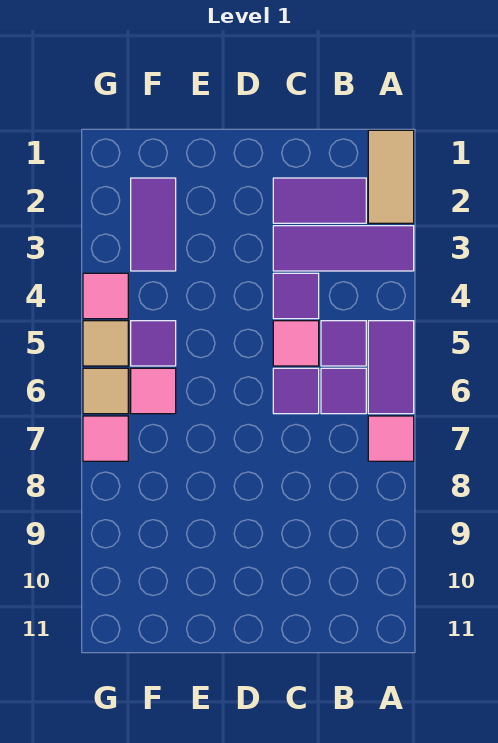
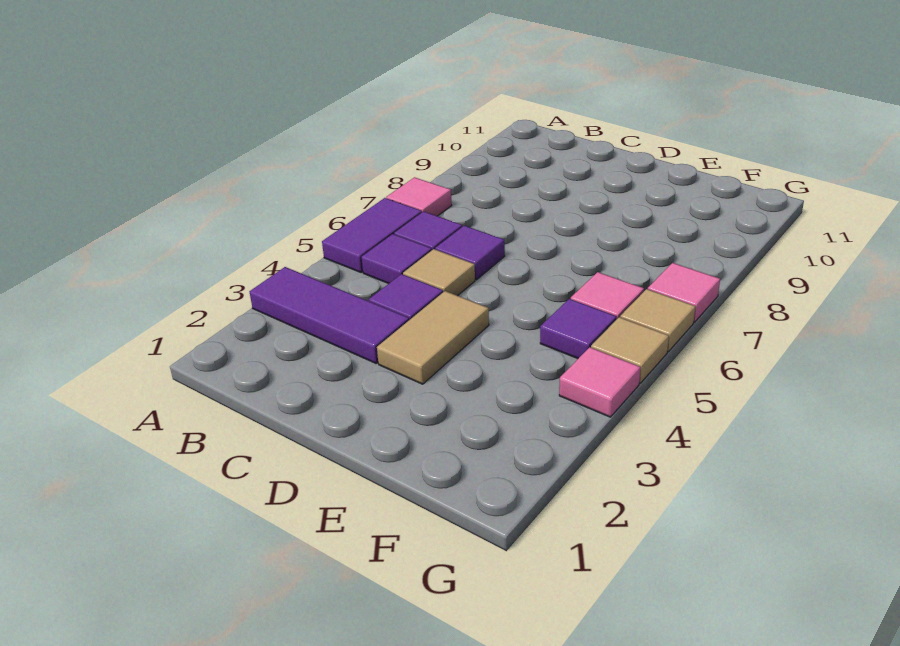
tan tile A1:A2 level 1 -> tan tile D3:D4 level 1
purple tile B2:C2 level 1 -> none
pink tile C5 level 1 -> tan tile C5 level 1
purple tile F2:F3 level 1 -> none

